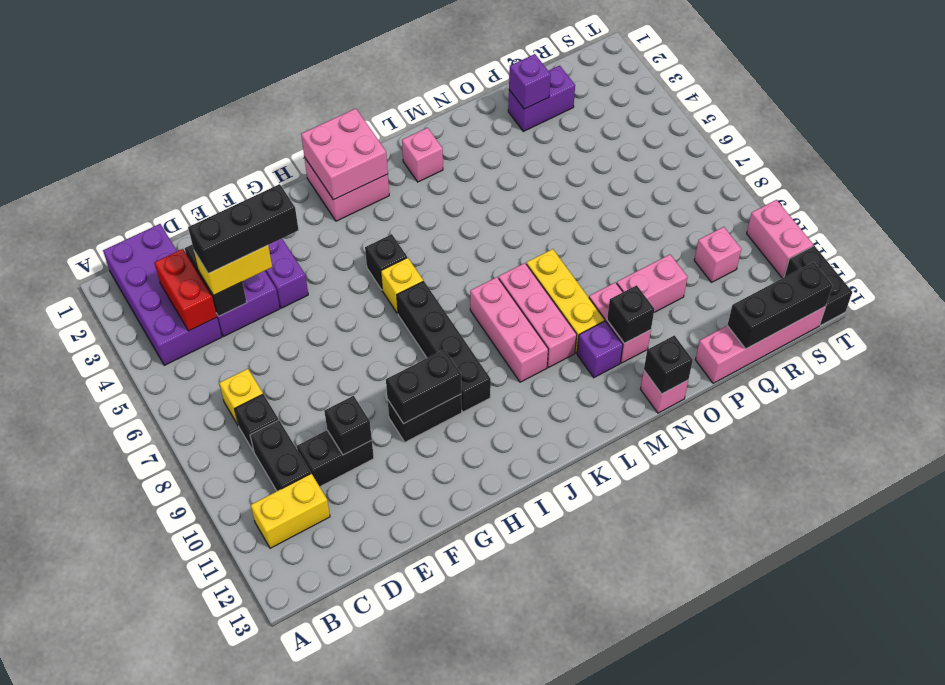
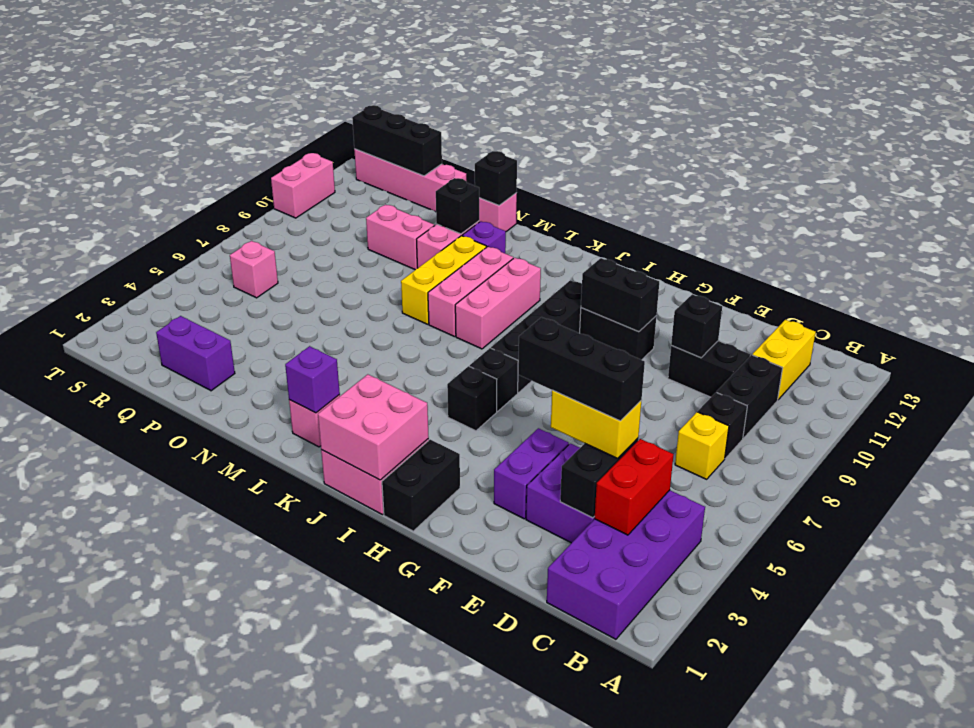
yellow brick B11:C11 level 1 -> yellow brick C11:C12 level 1
yellow brick I6 level 1 -> black brick I6 level 1
purple brick P2 level 2 -> purple brick L2 level 2
pink brick R10 level 1 -> pink brick R6 level 1
black brick T12:T13 level 1 -> black brick H1:H2 level 1

